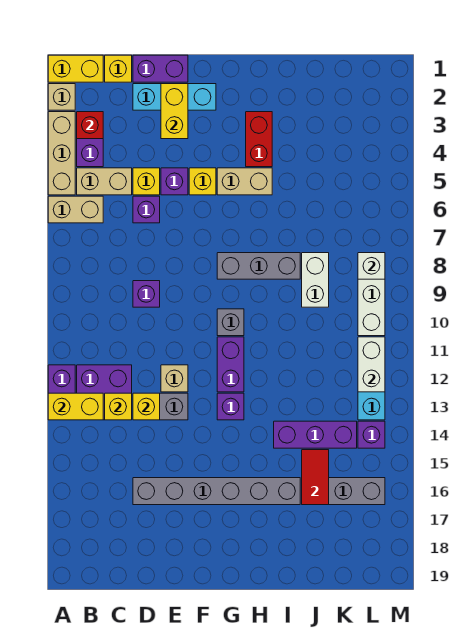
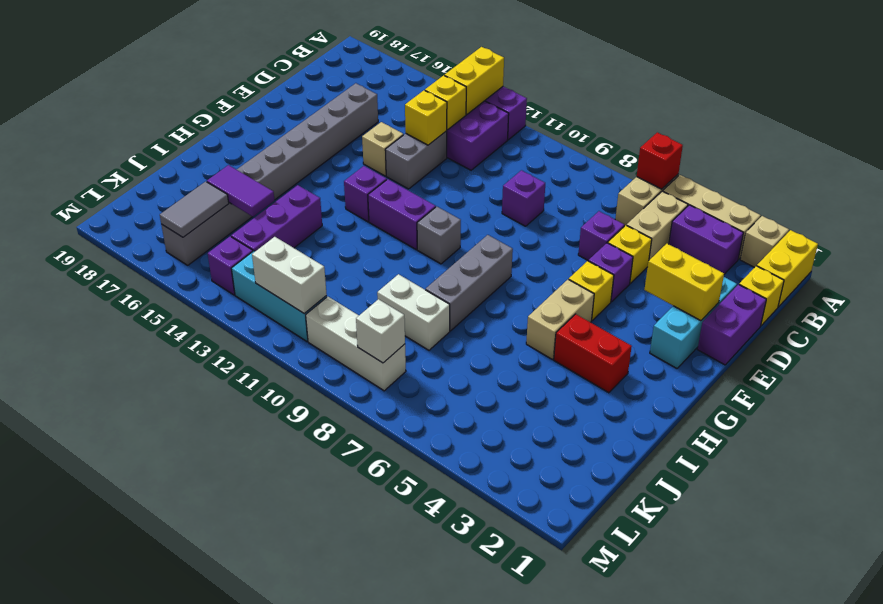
red brick B3 level 2 -> red brick A6 level 2
tan brick E12 level 1 -> tan brick E14 level 1
red tile J15:J16 level 2 -> purple tile J15:J16 level 2
none -> grey tile K16:L16 level 2

